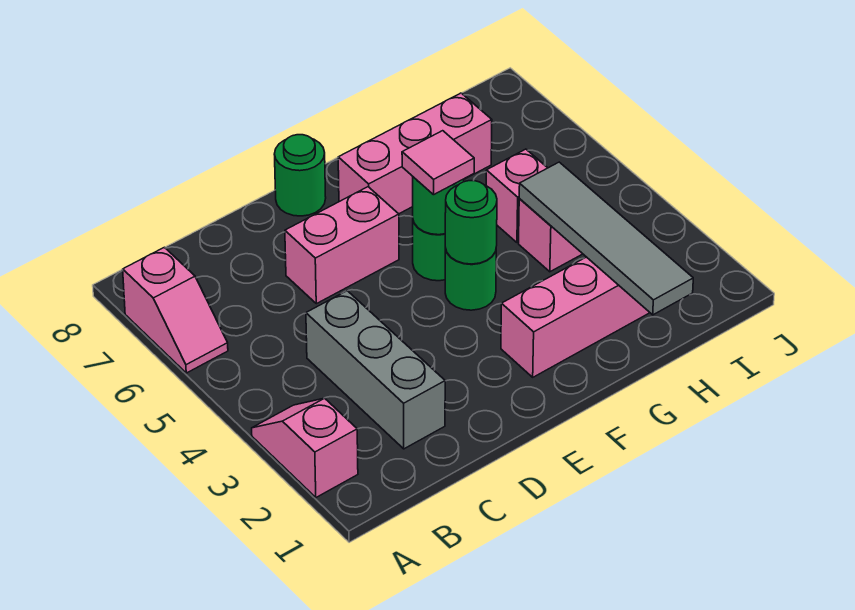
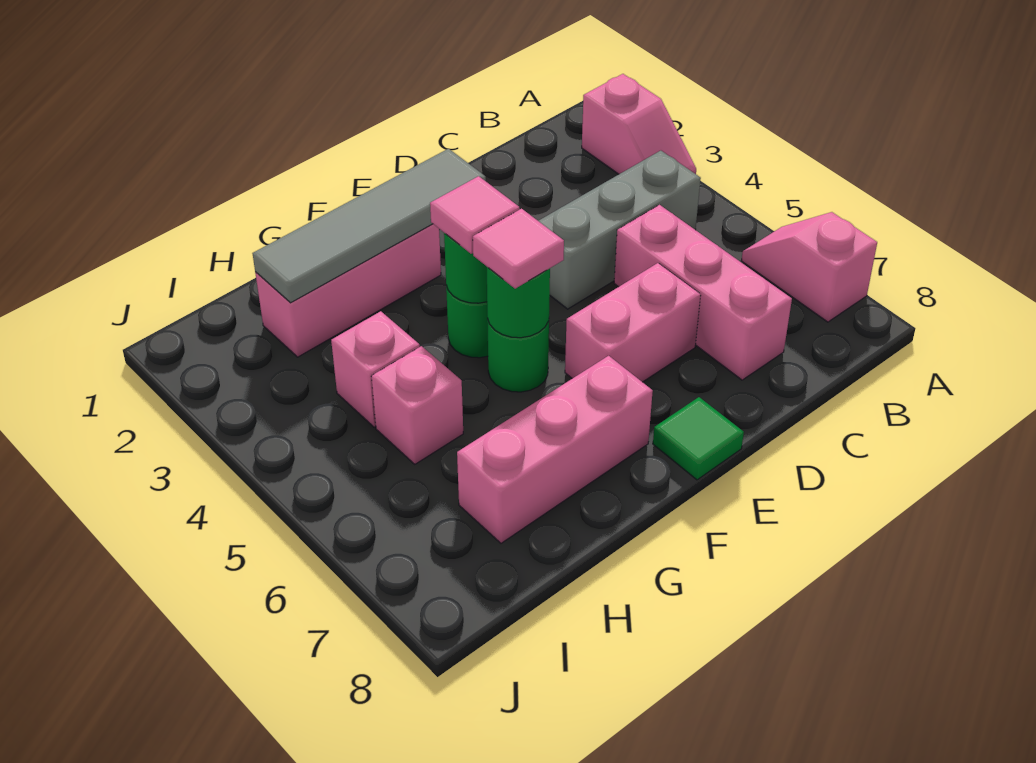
grey brick C2:C4 level 1 -> grey brick B4:D4 level 1
none -> pink brick C5:C7 level 1
green round brick E8 level 1 -> green tile E8 level 1
none -> pink tile F4 level 3
grey tile H1:H4 level 2 -> grey tile E2:H2 level 2

